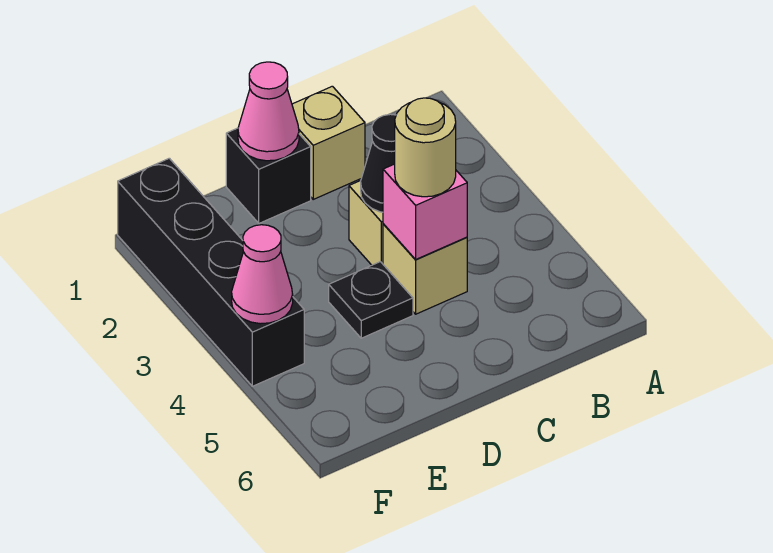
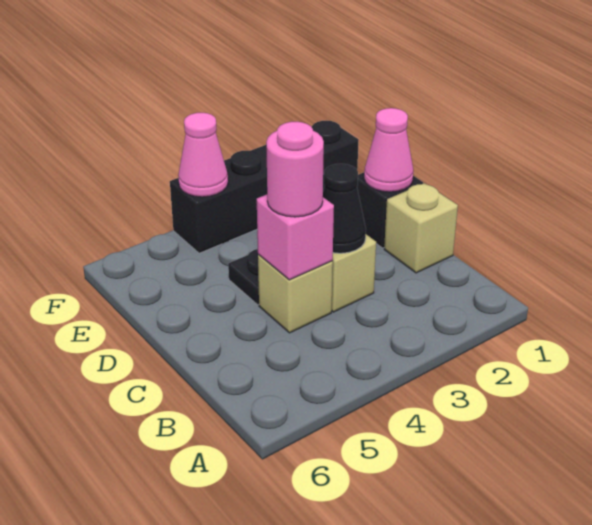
tan round brick C4 level 3 -> pink round brick C4 level 3

